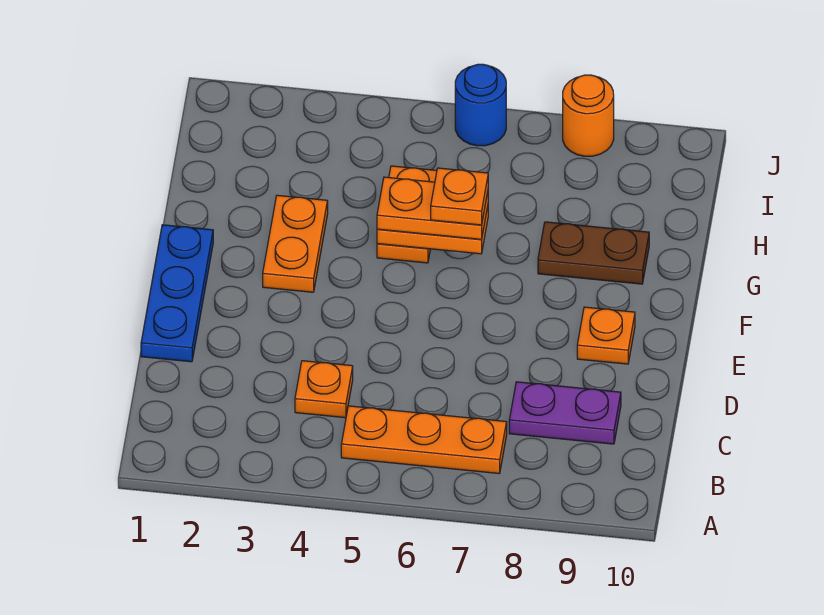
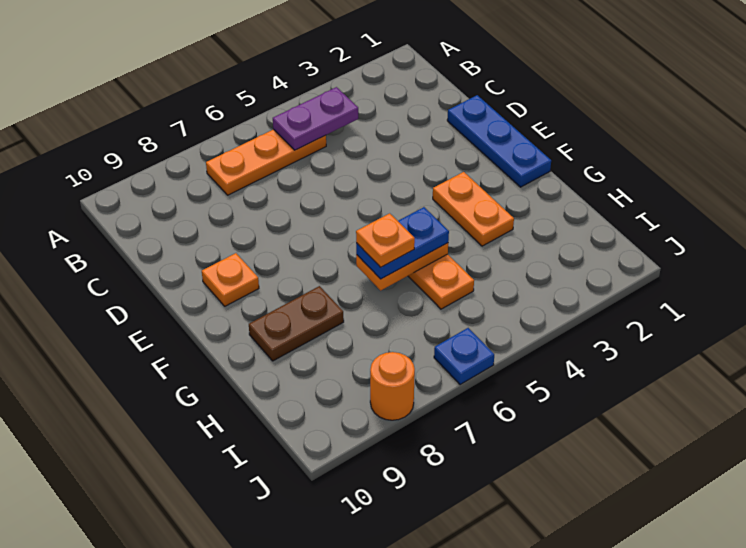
orange plate C4 level 1 -> none
purple plate C8:C9 level 1 -> purple plate B4:B5 level 2
orange plate G5:G6 level 3 -> blue plate G5:G6 level 3
blue round brick J6 level 1 -> blue plate J6 level 1

